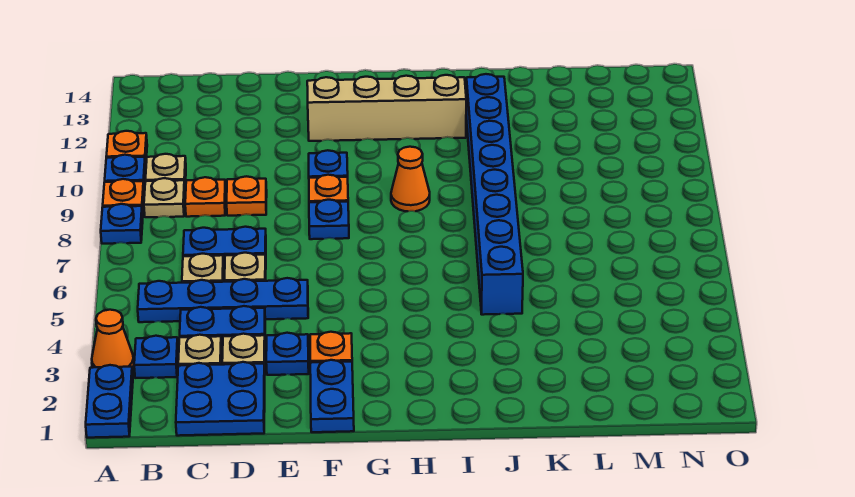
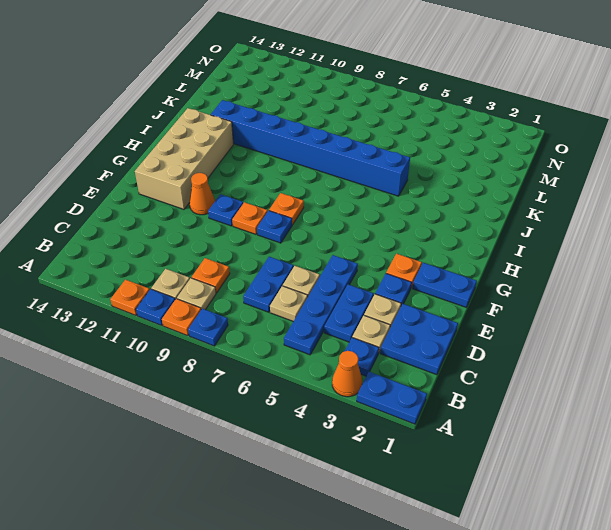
orange plate D9 level 1 -> orange plate G8 level 1
tan brick F12:I12 level 1 -> tan brick F12:I13 level 1
orange cone H9 level 1 -> orange cone F11 level 1

